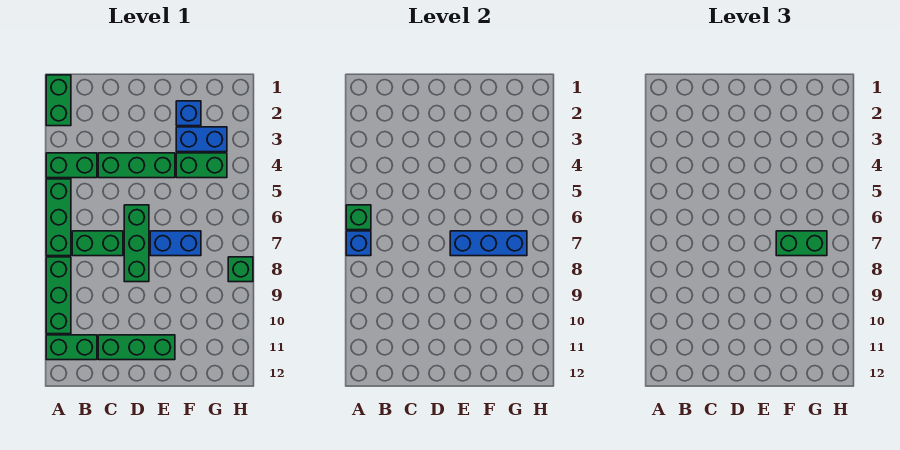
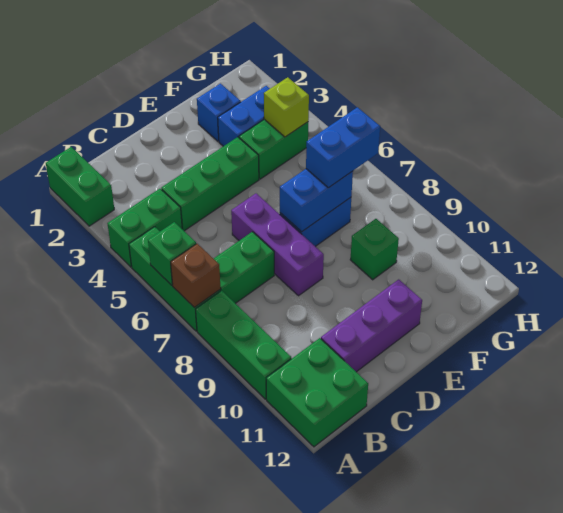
blue brick A7 level 2 -> brown brick A7 level 2
green brick A11:B11 level 1 -> green brick A11:B12 level 1
green brick C11:E11 level 1 -> purple brick C11:E11 level 1
green brick D6:D8 level 1 -> purple brick D6:D8 level 1
blue brick E7:G7 level 2 -> blue brick E7:F7 level 2
green brick F7:G7 level 3 -> blue brick F7:G7 level 3
none -> lime brick G4 level 2
green brick H8 level 1 -> green brick F9 level 1

